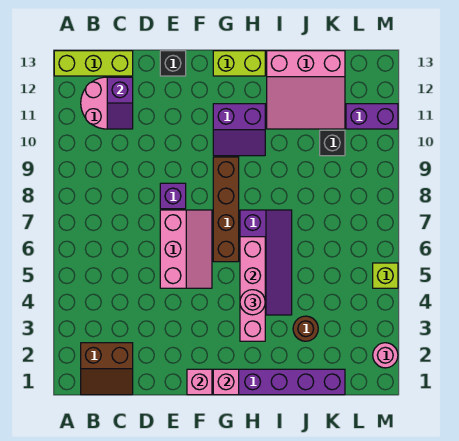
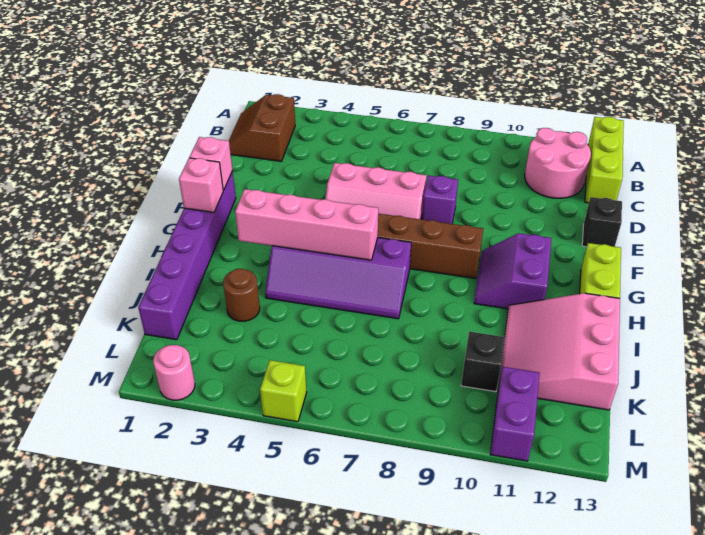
purple slope C11:C12 level 2 top 12 -> none
pink round brick H4 level 3 -> none

